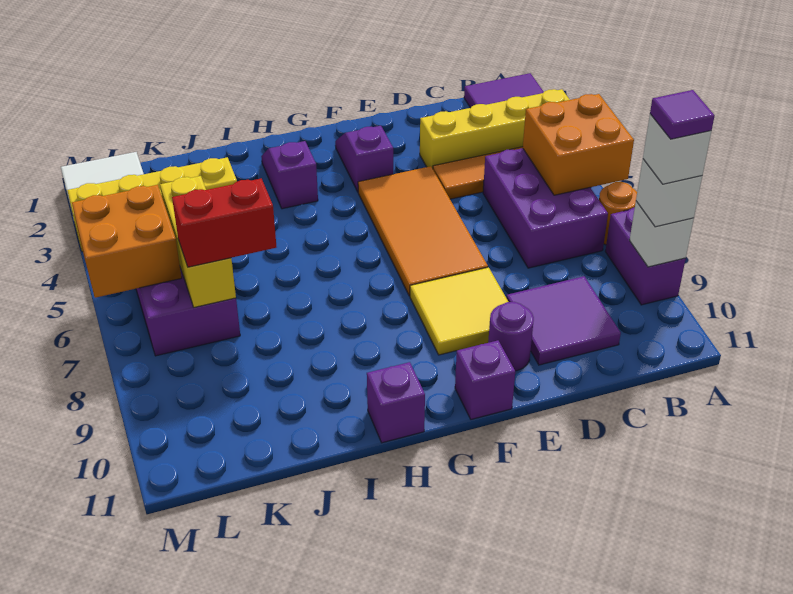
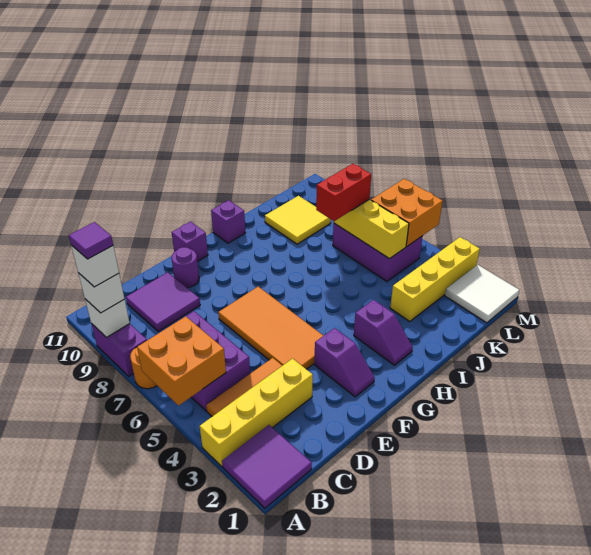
yellow tile E8:F9 level 1 -> yellow tile J9:K10 level 1

